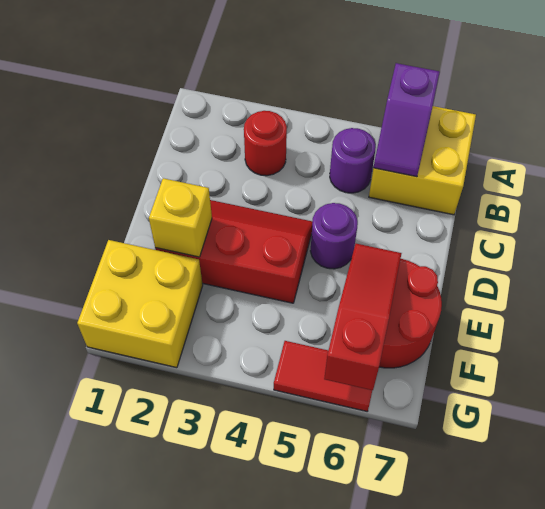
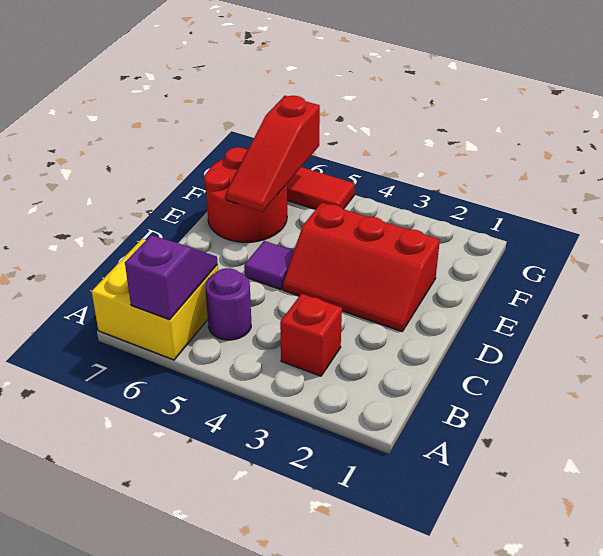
red round brick B3 level 1 -> red brick B3 level 1
purple round brick D5 level 1 -> purple tile D5 level 1
yellow brick E2 level 2 -> none
yellow brick F1:G2 level 1 -> none

